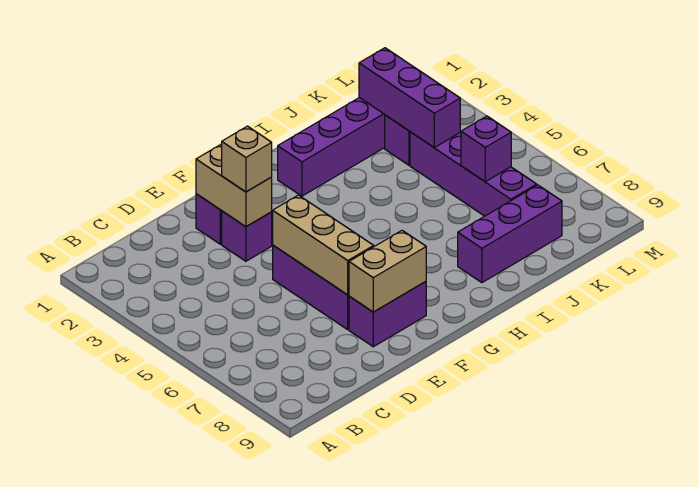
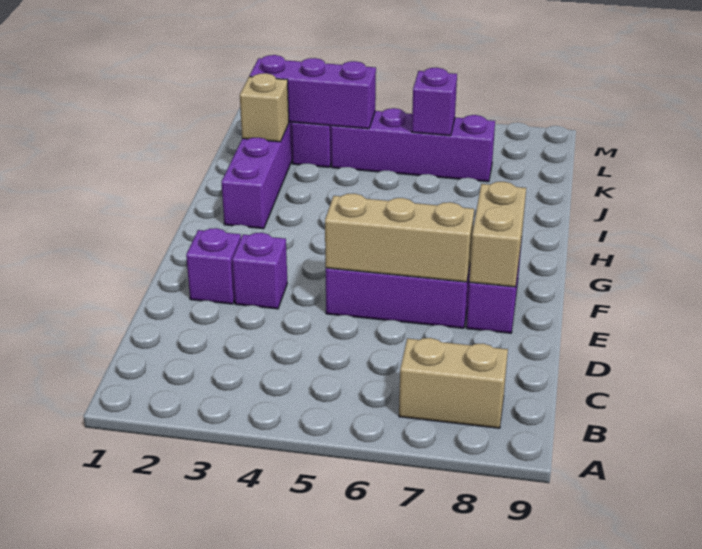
tan brick E2:E3 level 2 -> tan brick B7:B8 level 1
tan brick E3 level 3 -> tan brick J2 level 2
purple brick I8:K8 level 1 -> none

